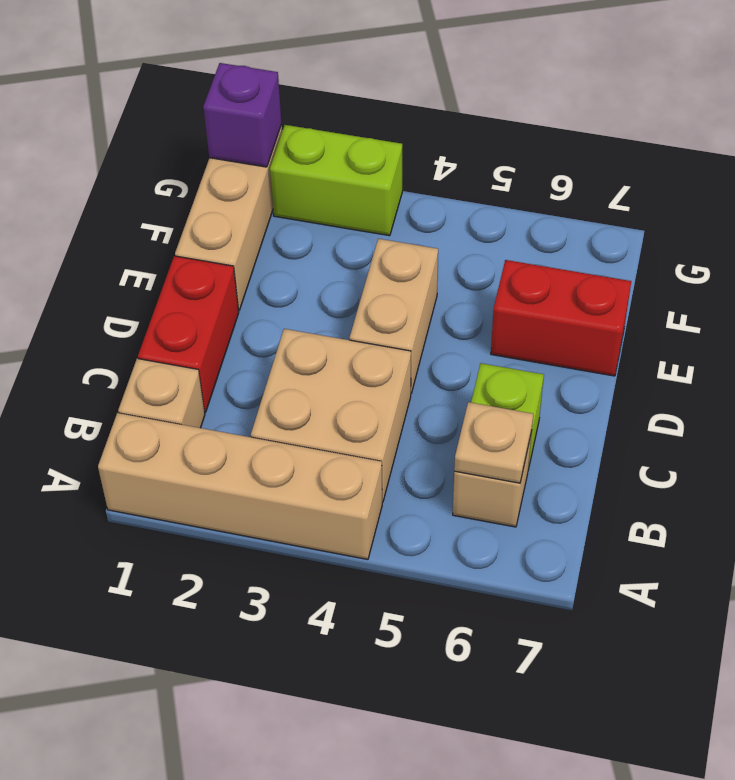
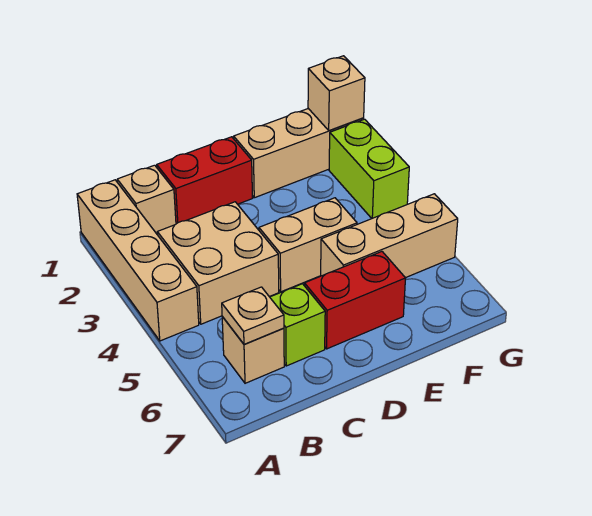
none -> tan brick E5:G5 level 1
red brick E6:E7 level 1 -> red brick D6:E6 level 1
purple brick G1 level 2 -> tan brick G1 level 2

